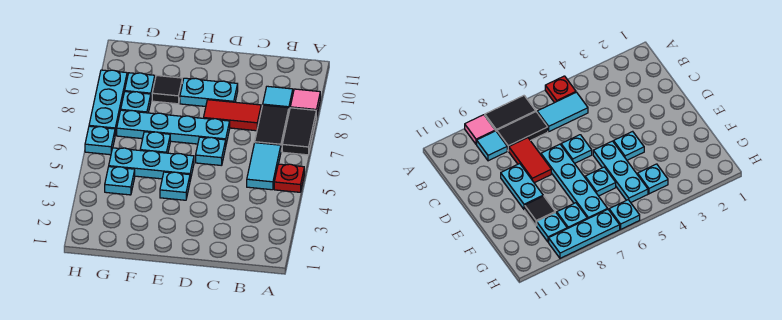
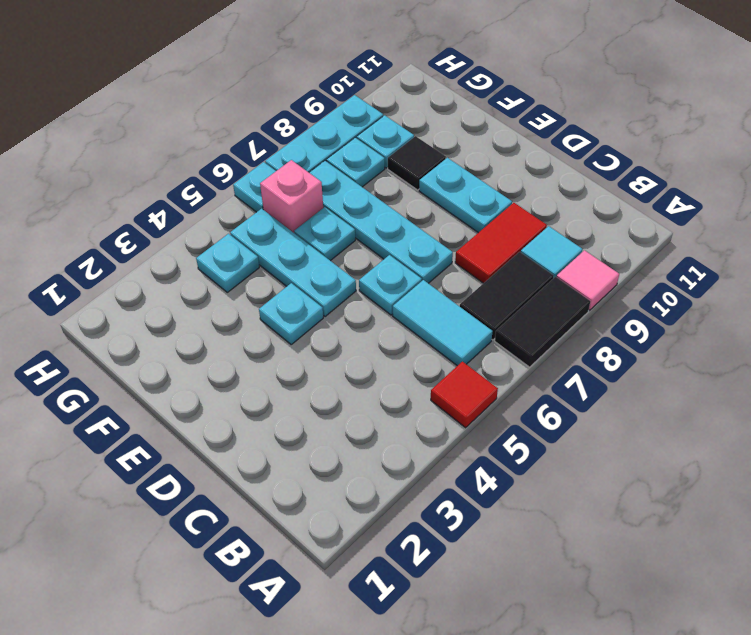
red plate A5 level 1 -> red tile A5 level 1
cyan tile B5:B6 level 1 -> cyan tile B6:C6 level 1
red tile C8:D8 level 1 -> red tile C8:C9 level 1
none -> pink brick G6 level 1

